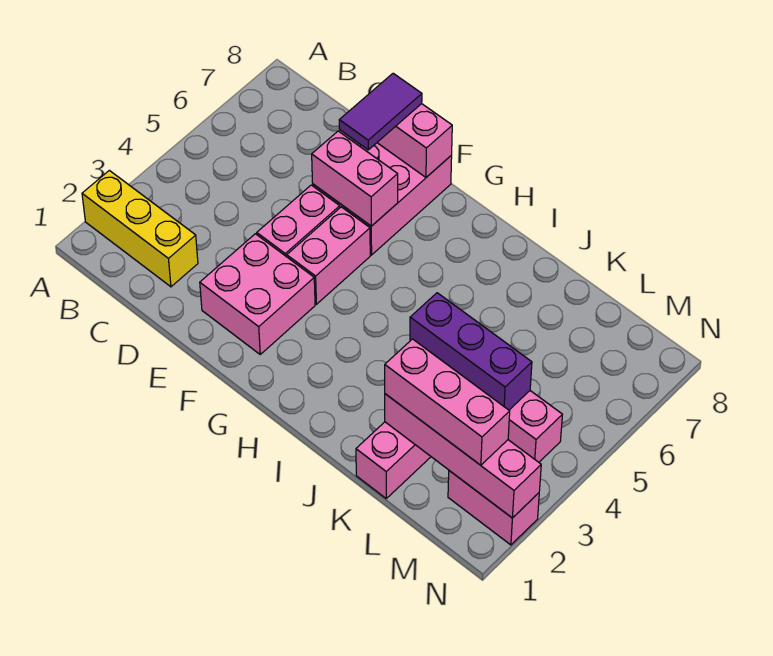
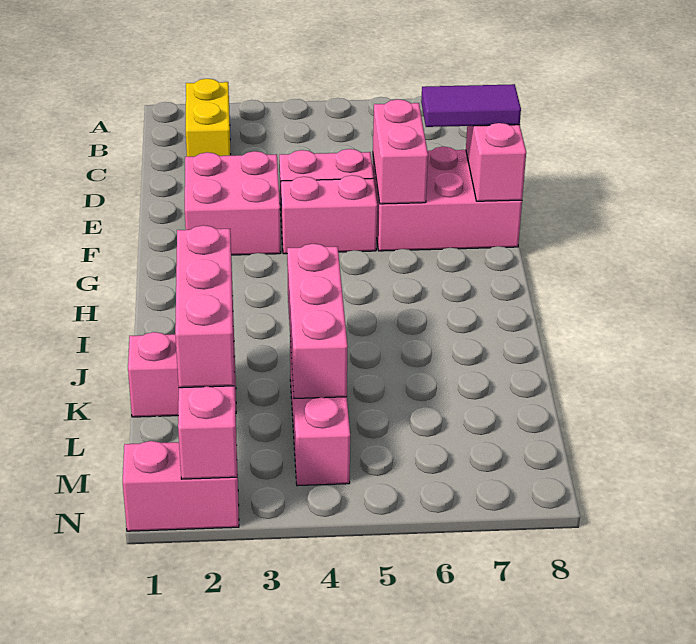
yellow brick A2:C2 level 1 -> yellow brick B2:C2 level 1
purple brick J4:L4 level 2 -> pink brick J4:L4 level 2
pink brick M2:N2 level 1 -> pink brick N1:N2 level 1

